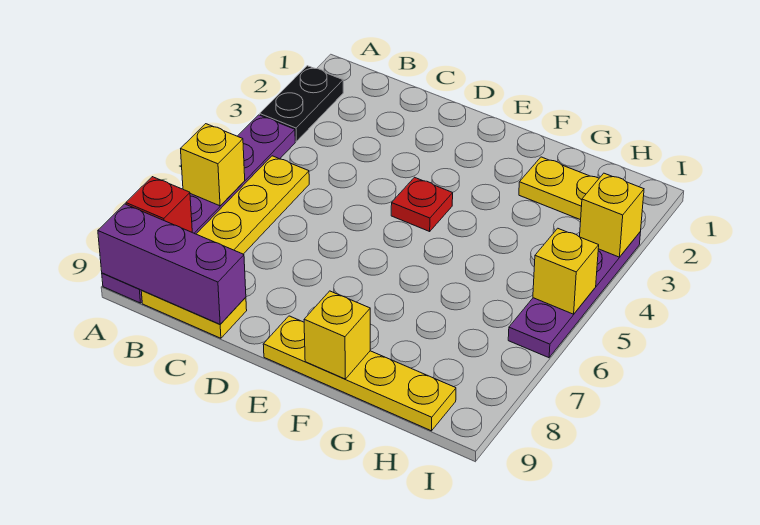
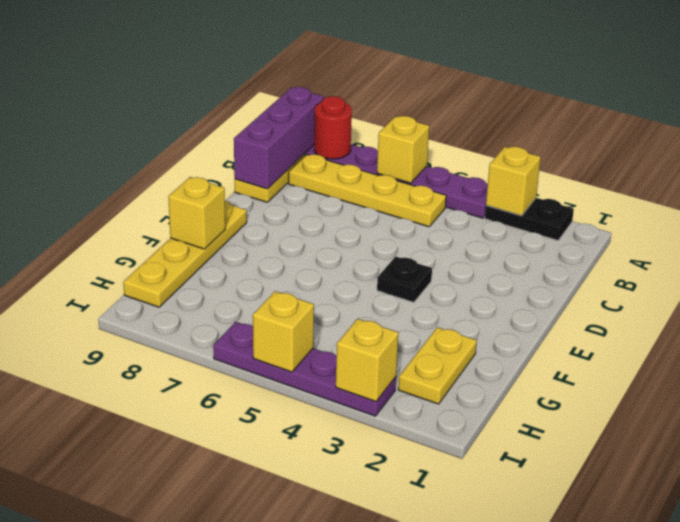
none -> yellow brick A3 level 2
red brick A8 level 2 -> red round brick A8 level 2
red plate E4 level 1 -> black plate E4 level 1

